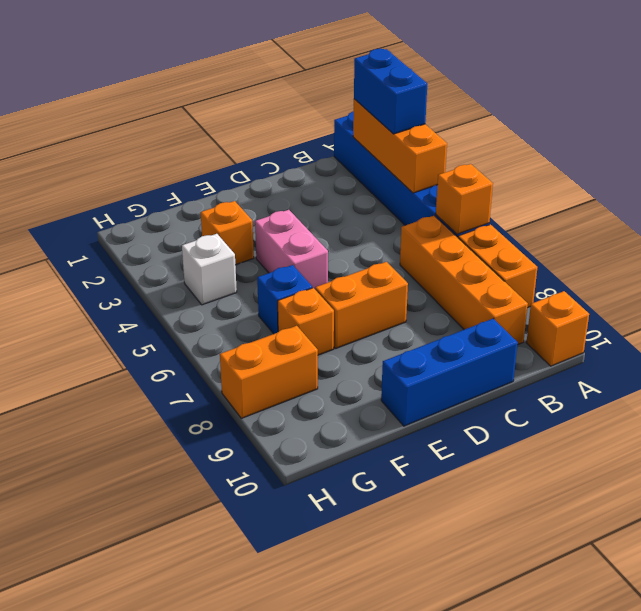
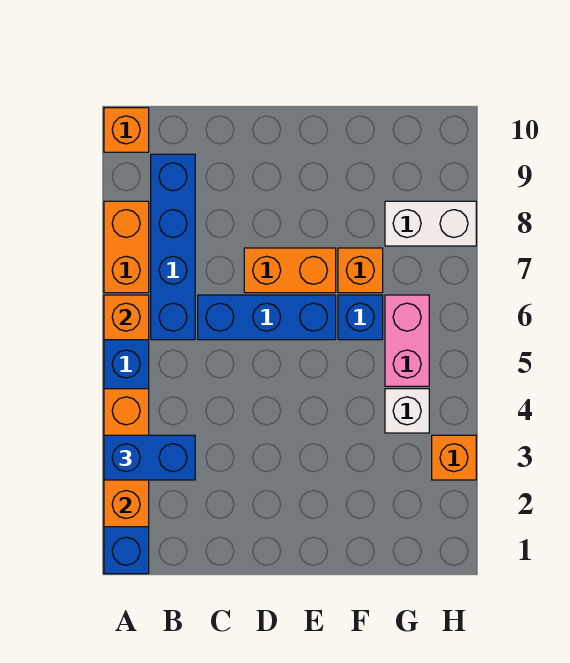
blue brick A2:A3 level 3 -> blue brick A3:B3 level 3
orange brick B6:B9 level 1 -> blue brick B6:B9 level 1
blue brick C10:E10 level 1 -> blue brick C6:E6 level 1
pink brick E4:E5 level 1 -> pink brick G5:G6 level 1
orange brick F3 level 1 -> orange brick H3 level 1
orange brick G8:H8 level 1 -> white brick G8:H8 level 1

